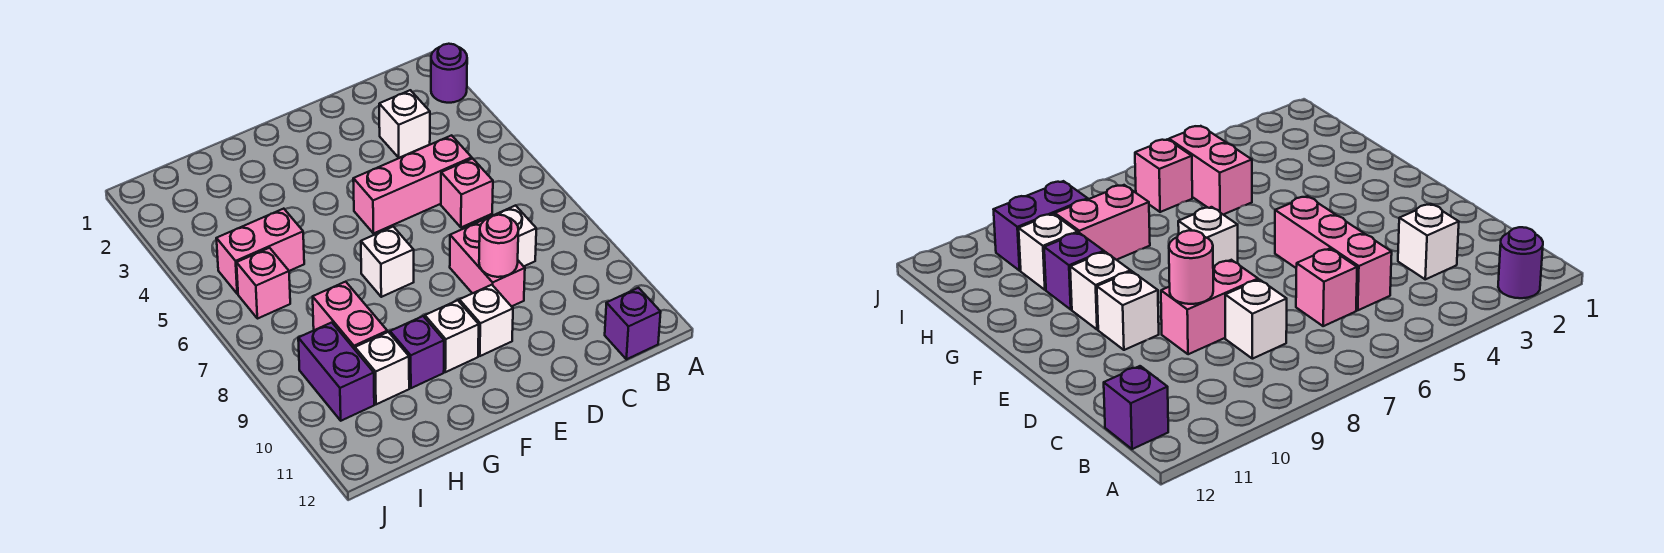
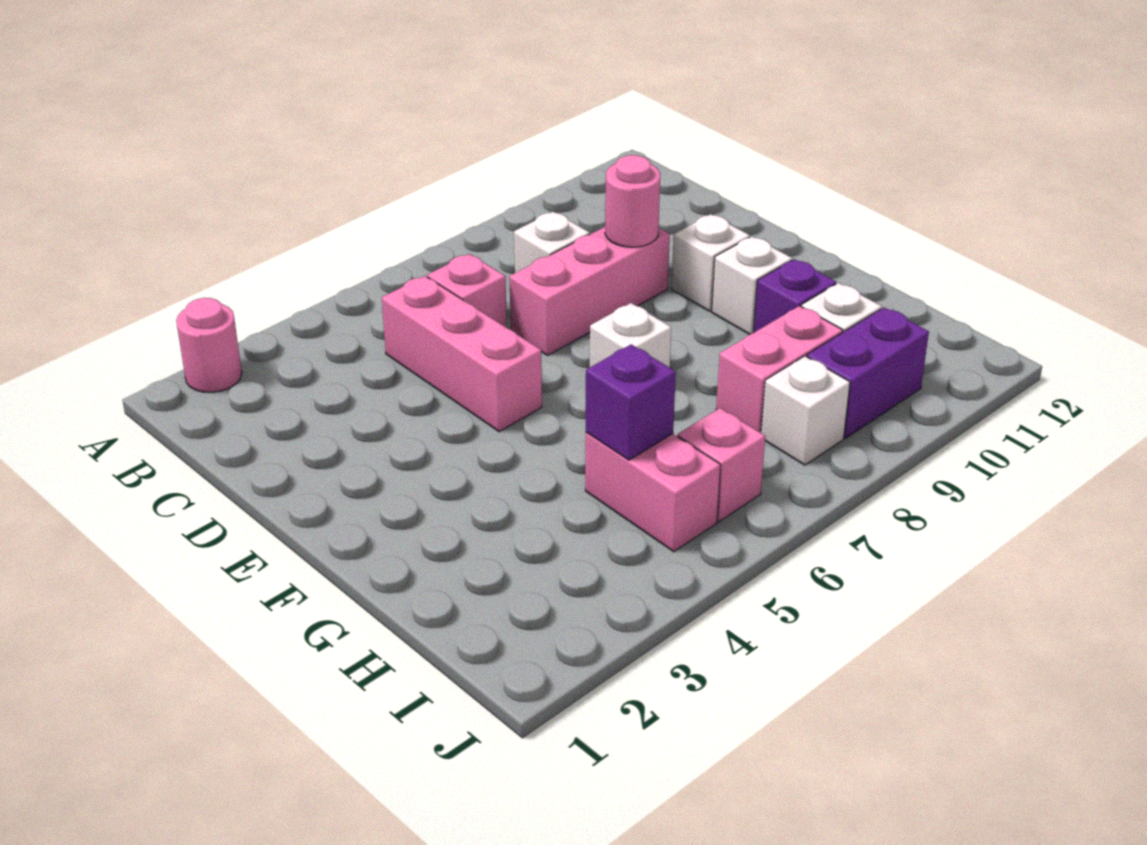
purple round brick A2 level 1 -> pink round brick A2 level 1
purple brick B12 level 1 -> purple brick H5 level 2
white brick C3 level 1 -> white brick I8 level 1
pink brick D8:D9 level 1 -> pink brick D7:D9 level 1

